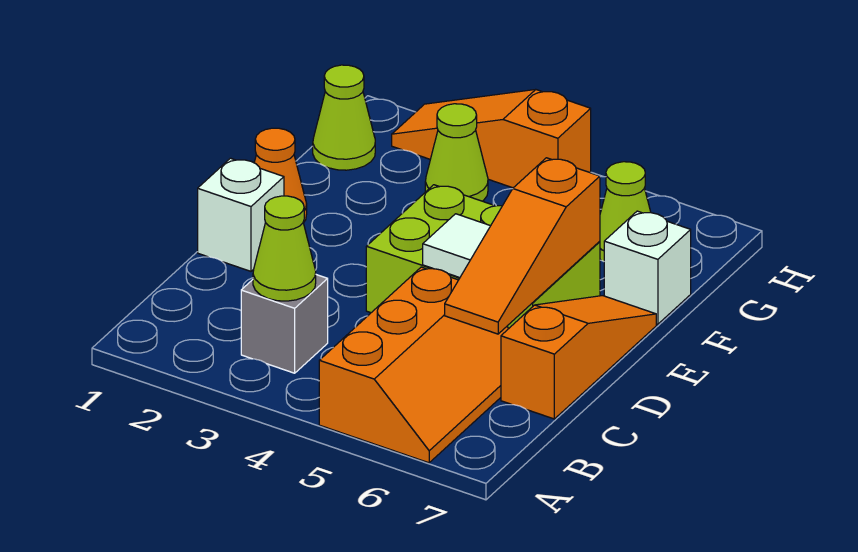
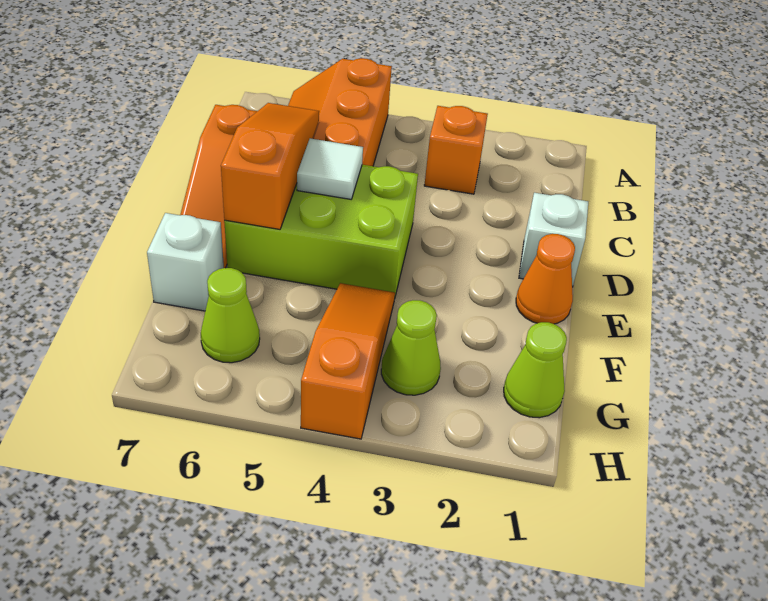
grey brick B3 level 1 -> orange brick B3 level 1
lime cone B3 level 2 -> none
orange slope H2:H4 level 1 top 4 -> orange slope F4:H4 level 1 top H

